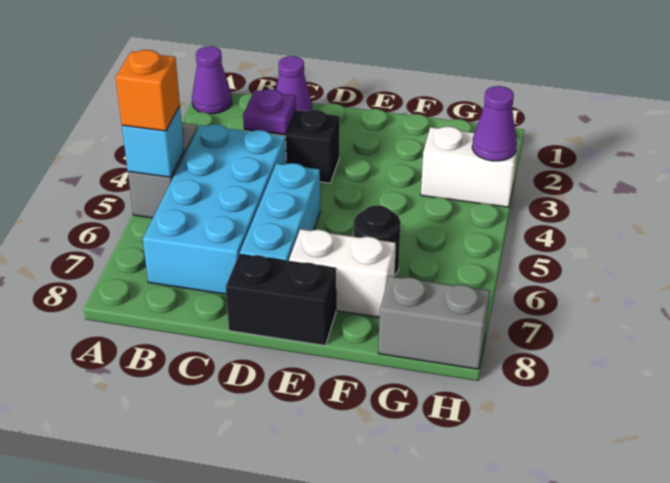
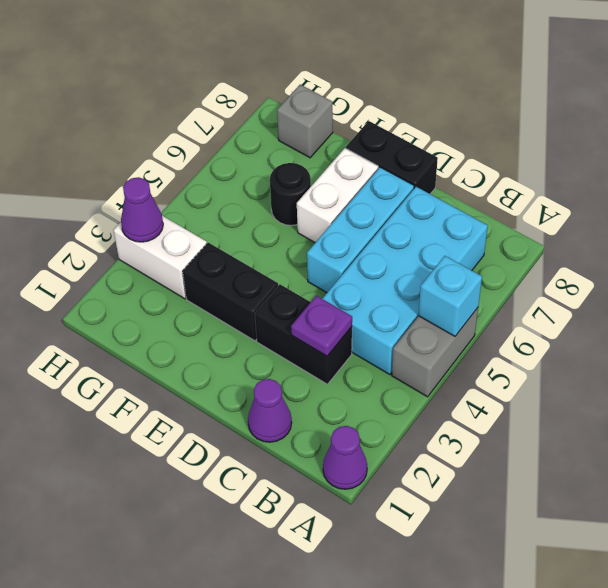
orange brick A5 level 3 -> none
none -> black brick E3:F3 level 1
white brick E7:F7 level 1 -> white brick E6:E7 level 1
grey brick G8:H8 level 1 -> grey brick G8 level 1

